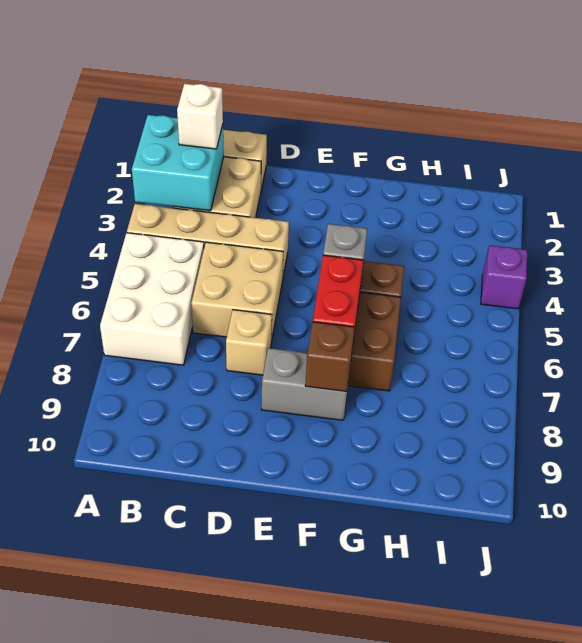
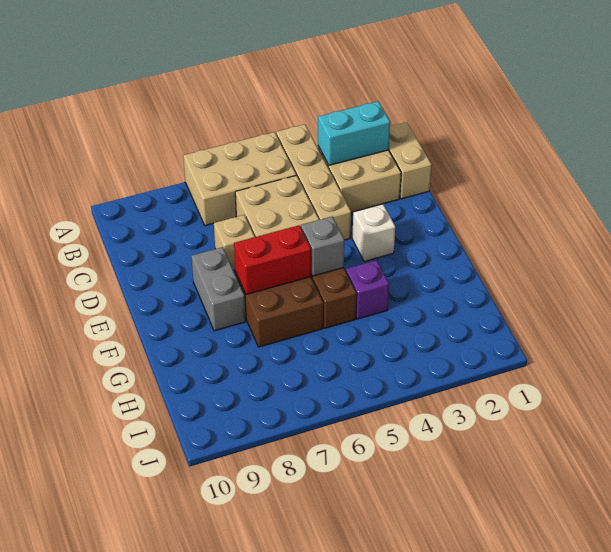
cyan brick A2:B3 level 2 -> cyan brick B2:B3 level 2
white brick A5:B7 level 1 -> tan brick A5:B7 level 1
white brick B2 level 3 -> white brick E3 level 1
brown brick F8 level 2 -> none
purple brick J4 level 1 -> purple brick G4 level 1

